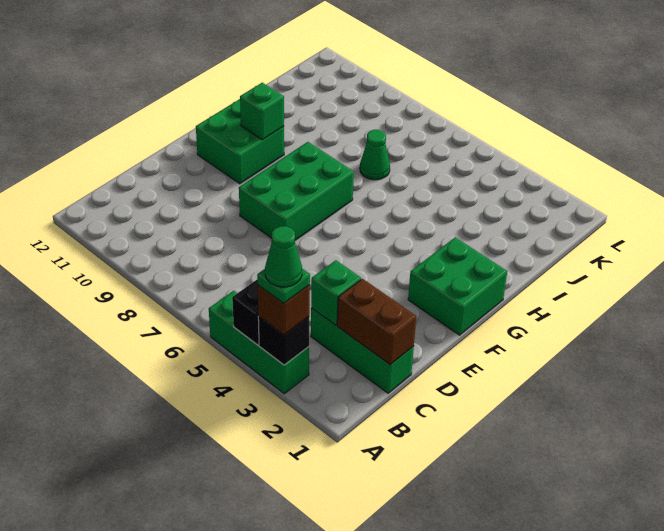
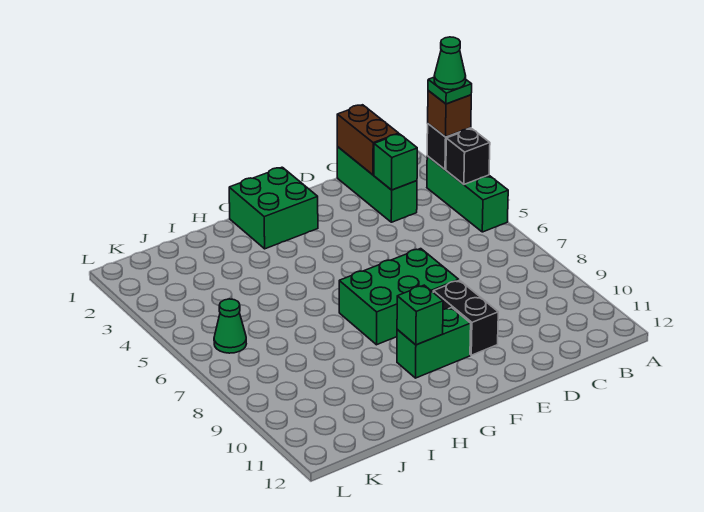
none -> black brick E9:E10 level 1
green brick F10:G11 level 1 -> green brick F10:G10 level 1
green cone I7 level 1 -> green cone K6 level 1

